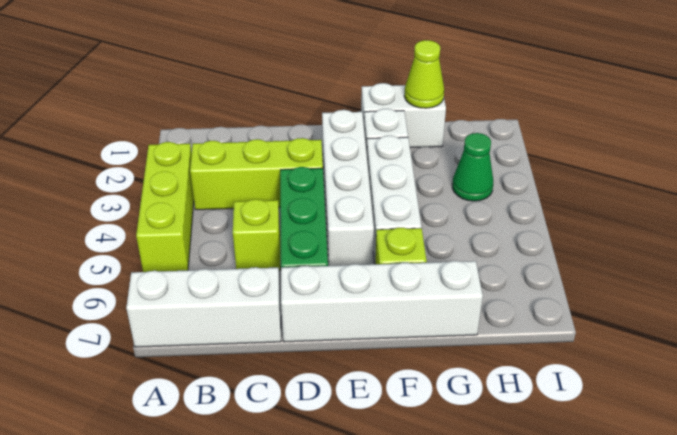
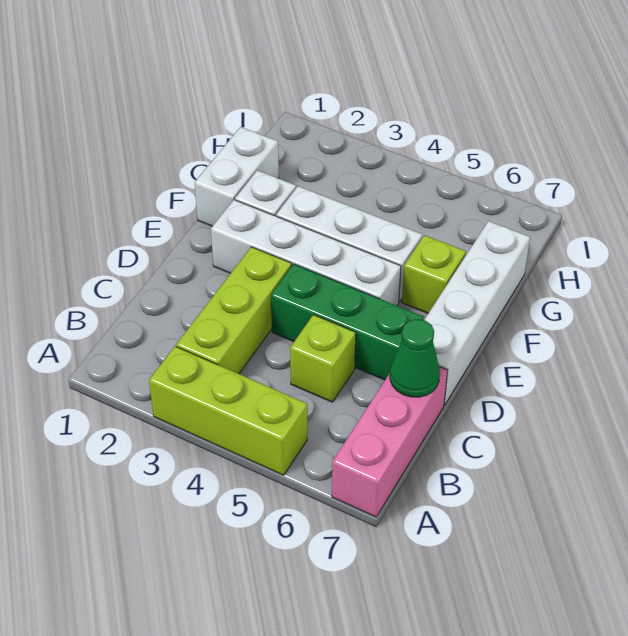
white brick A7:C7 level 1 -> pink brick A7:C7 level 1
lime cone G1 level 2 -> none
green cone H3 level 1 -> green cone C7 level 2

